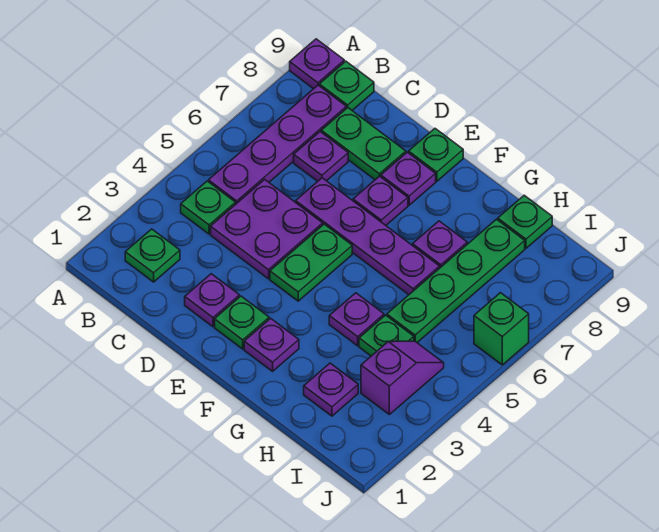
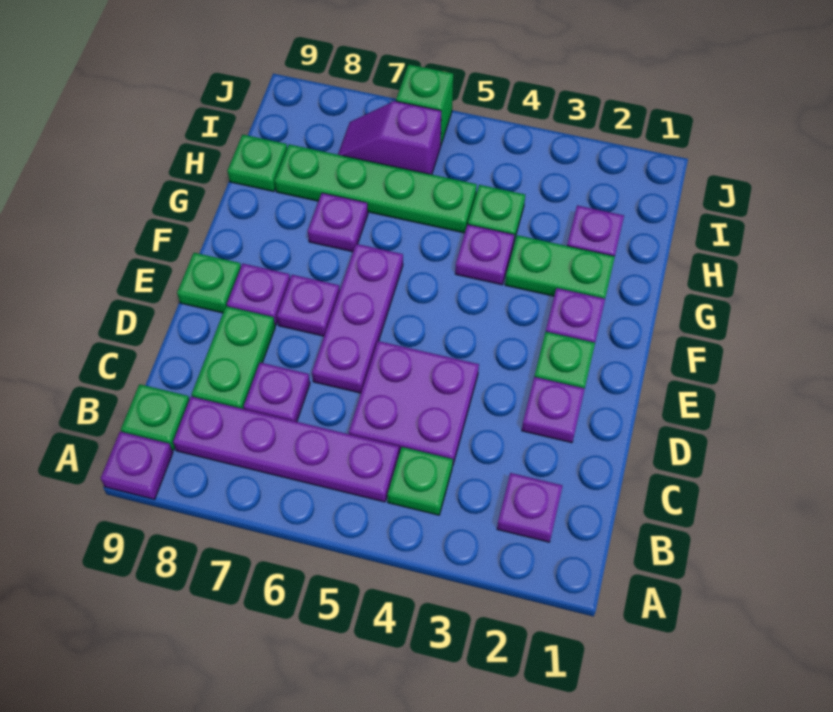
green plate B2 level 1 -> purple plate B2 level 1
purple plate D6:G6 level 1 -> purple plate D6:F6 level 1
green plate E4:E5 level 1 -> green plate G2:G3 level 1
purple slope I3:I4 level 1 top 3 -> purple slope I6:I7 level 1 top 6

